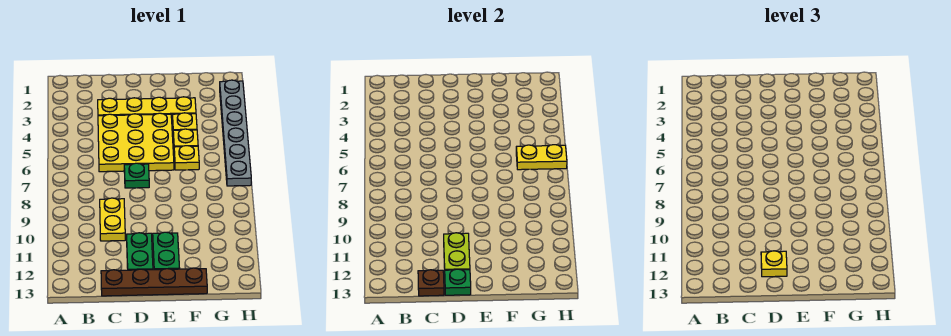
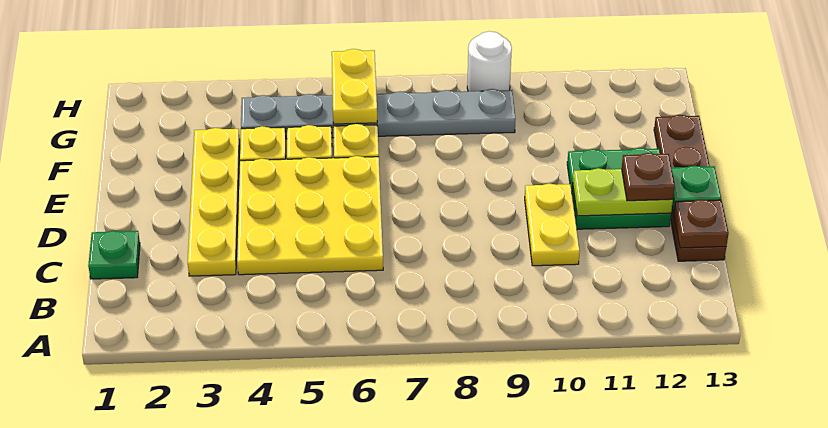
yellow plate C9:C10 level 1 -> yellow plate C10:D10 level 1
green plate D7 level 1 -> green plate C1 level 1
yellow plate D12 level 3 -> brown plate D12 level 3
grey plate H2:H7 level 1 -> grey plate G4:G9 level 1
none -> white round brick H9 level 1

